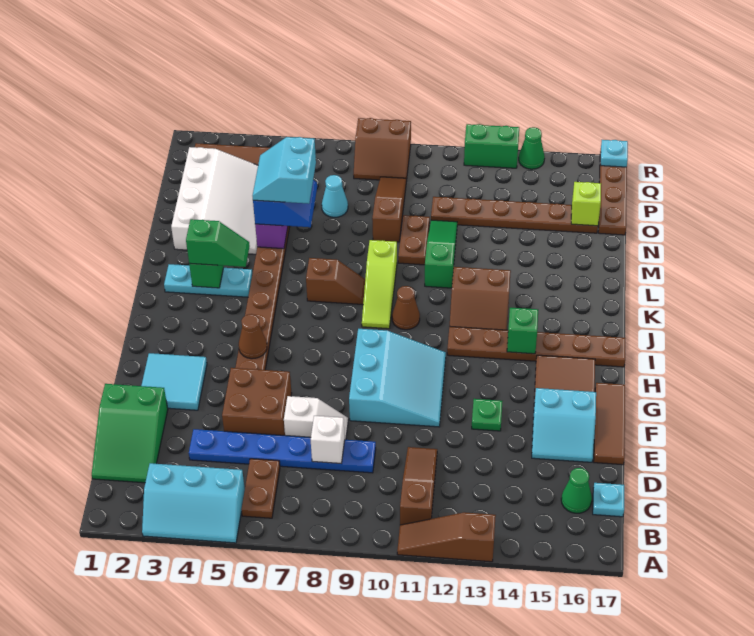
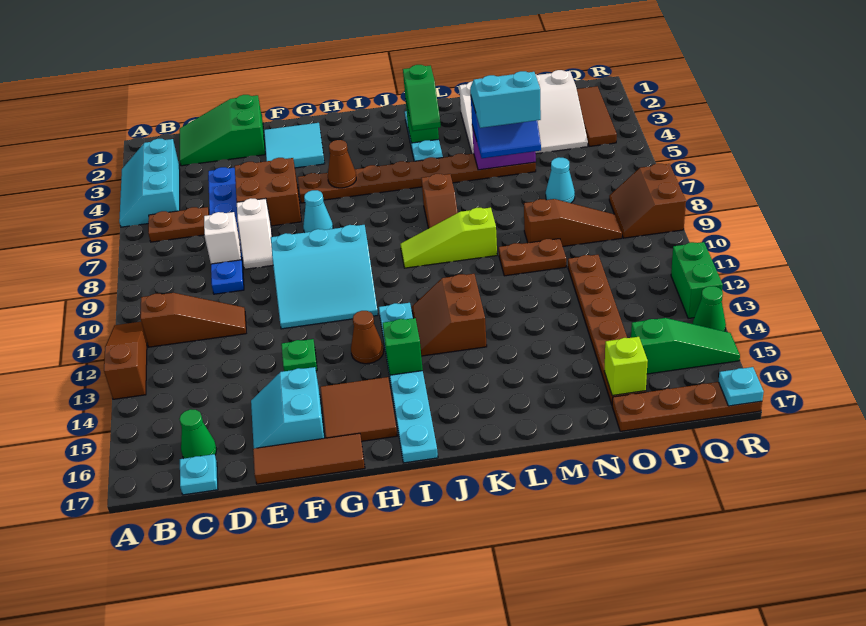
none -> cyan cone G7 level 1
brown plate I12:I17 level 1 -> cyan plate I12:I17 level 1
brown cone J10 level 1 -> brown cone H13 level 1
green slope L11:N11 level 1 top L -> green slope P15:R15 level 1 top P

